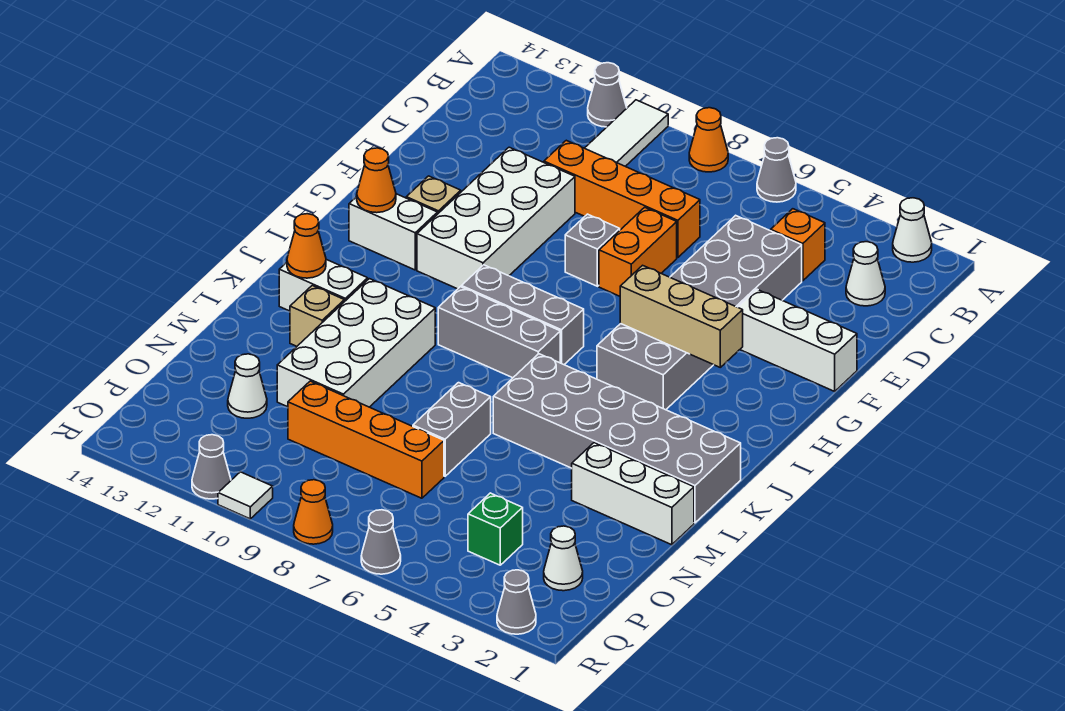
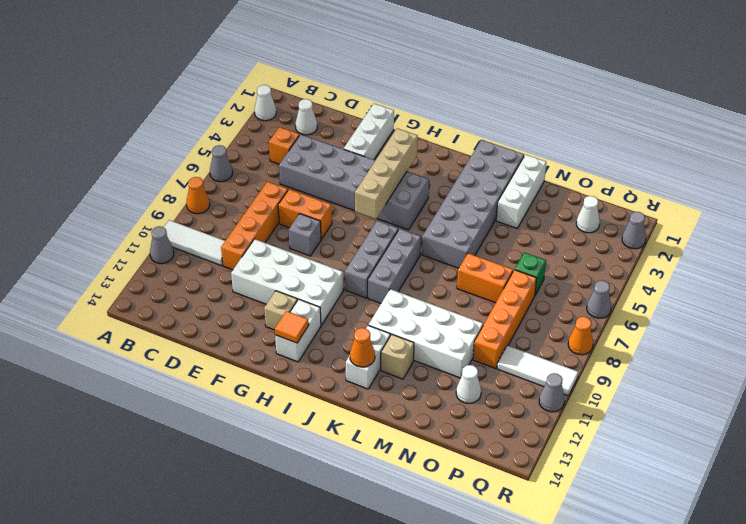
tan brick H3:H5 level 2 -> tan brick H3:H6 level 2
orange cone H13 level 2 -> orange tile H13 level 2
grey brick M7:N7 level 1 -> orange brick M7:N7 level 1
green brick P4 level 1 -> green brick O6 level 1
white tile R10 level 1 -> white tile P10:R10 level 1

